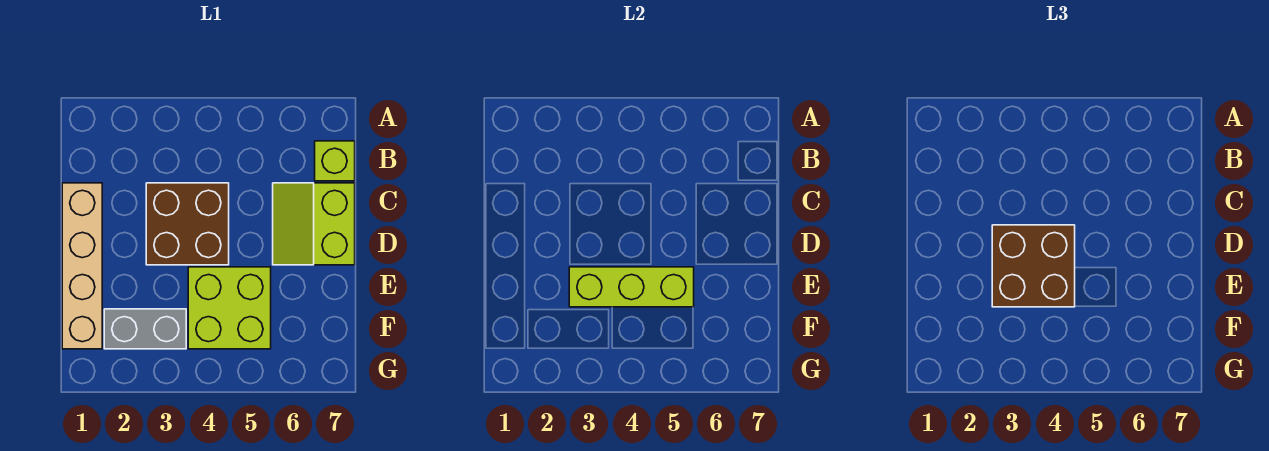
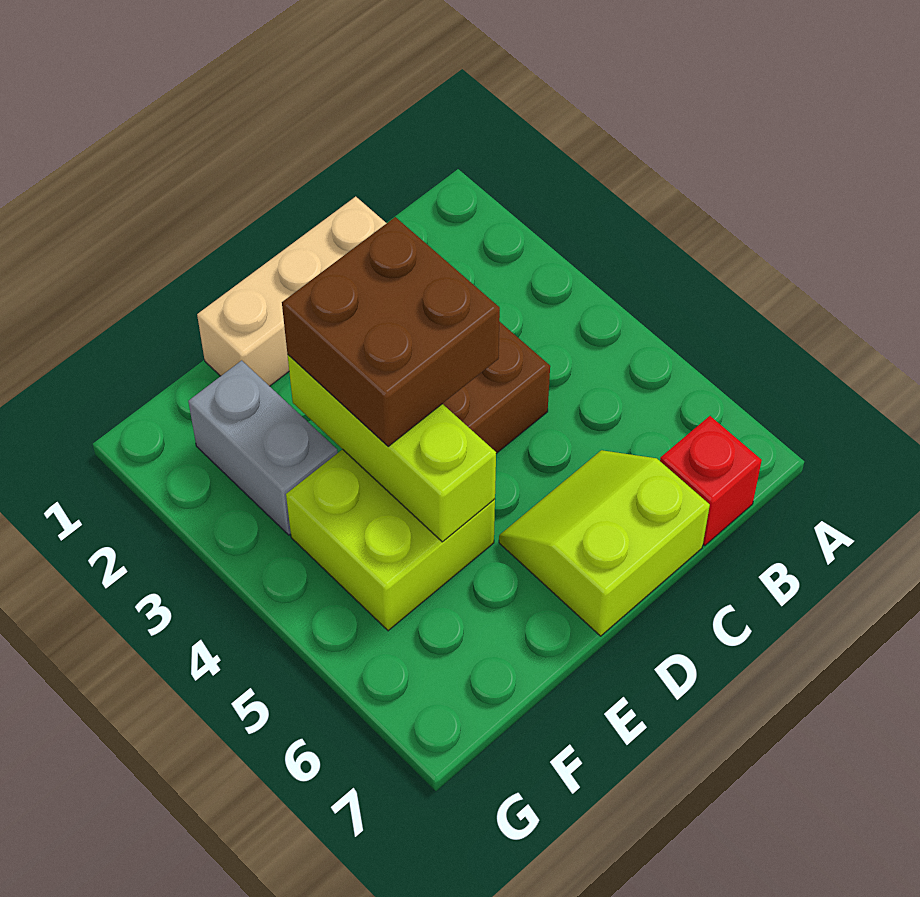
lime brick B7 level 1 -> red brick B7 level 1
tan brick C1:F1 level 1 -> tan brick C1:E1 level 1

